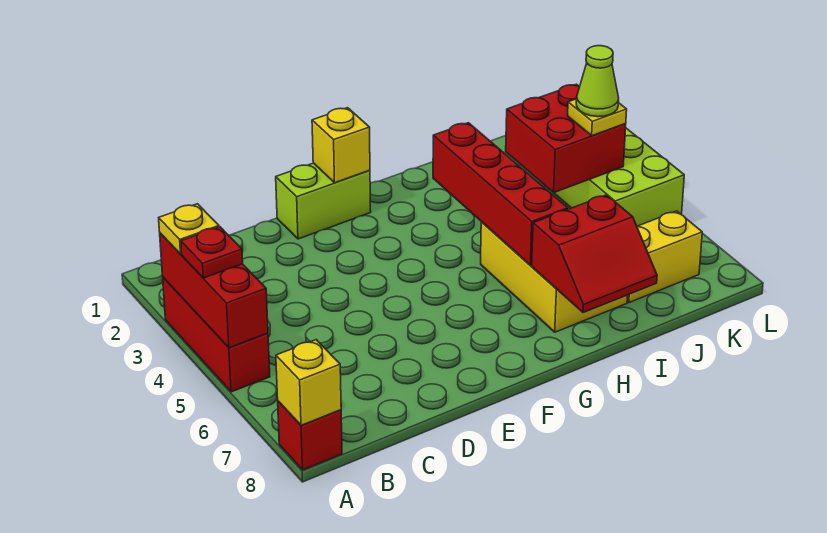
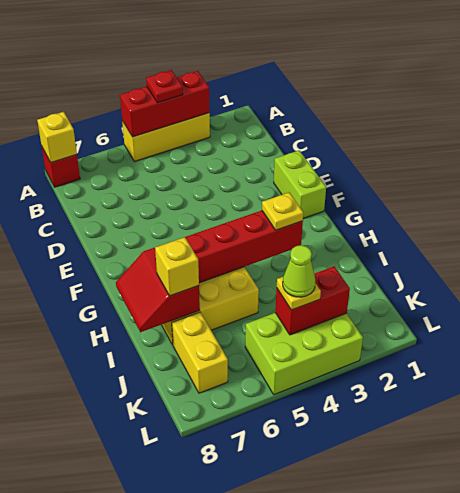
red brick A3:A5 level 1 -> yellow brick A3:A5 level 1
yellow plate A3 level 3 -> yellow plate H3 level 3
yellow brick F1 level 2 -> yellow brick I7 level 3
red brick J3:K4 level 2 -> red brick K3:K4 level 2

